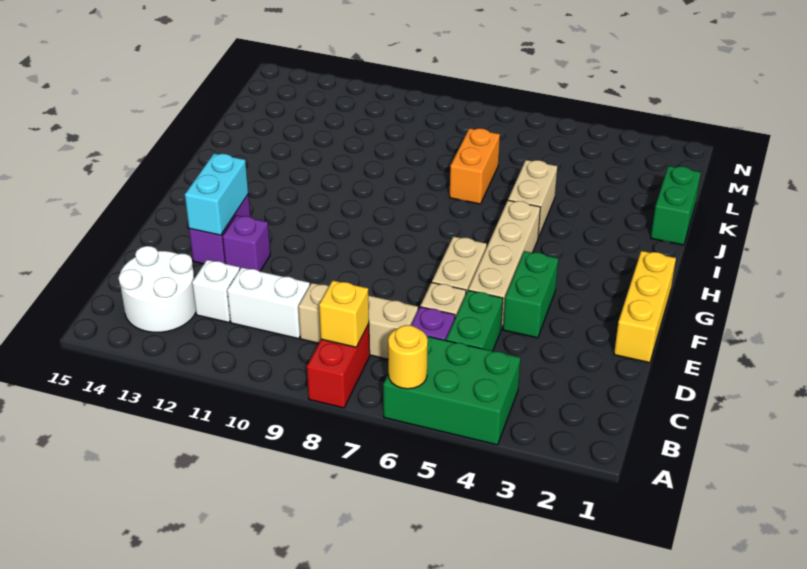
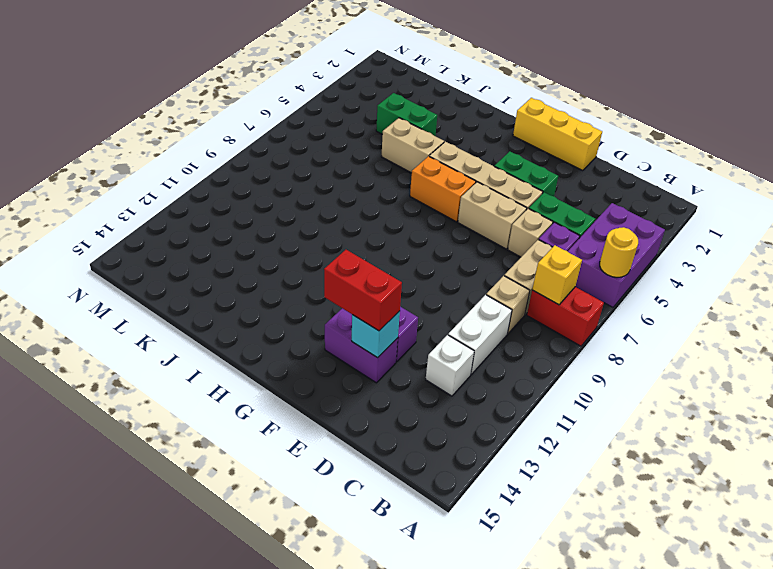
green brick A4:B6 level 1 -> purple brick A4:B6 level 1
white round brick B13:C14 level 1 -> none
cyan brick E13:F13 level 2 -> cyan brick E13 level 2
none -> red brick E13:F13 level 3
green brick J1:K1 level 1 -> green brick J4:K4 level 1
orange brick J7:K7 level 1 -> orange brick G6:H6 level 1

